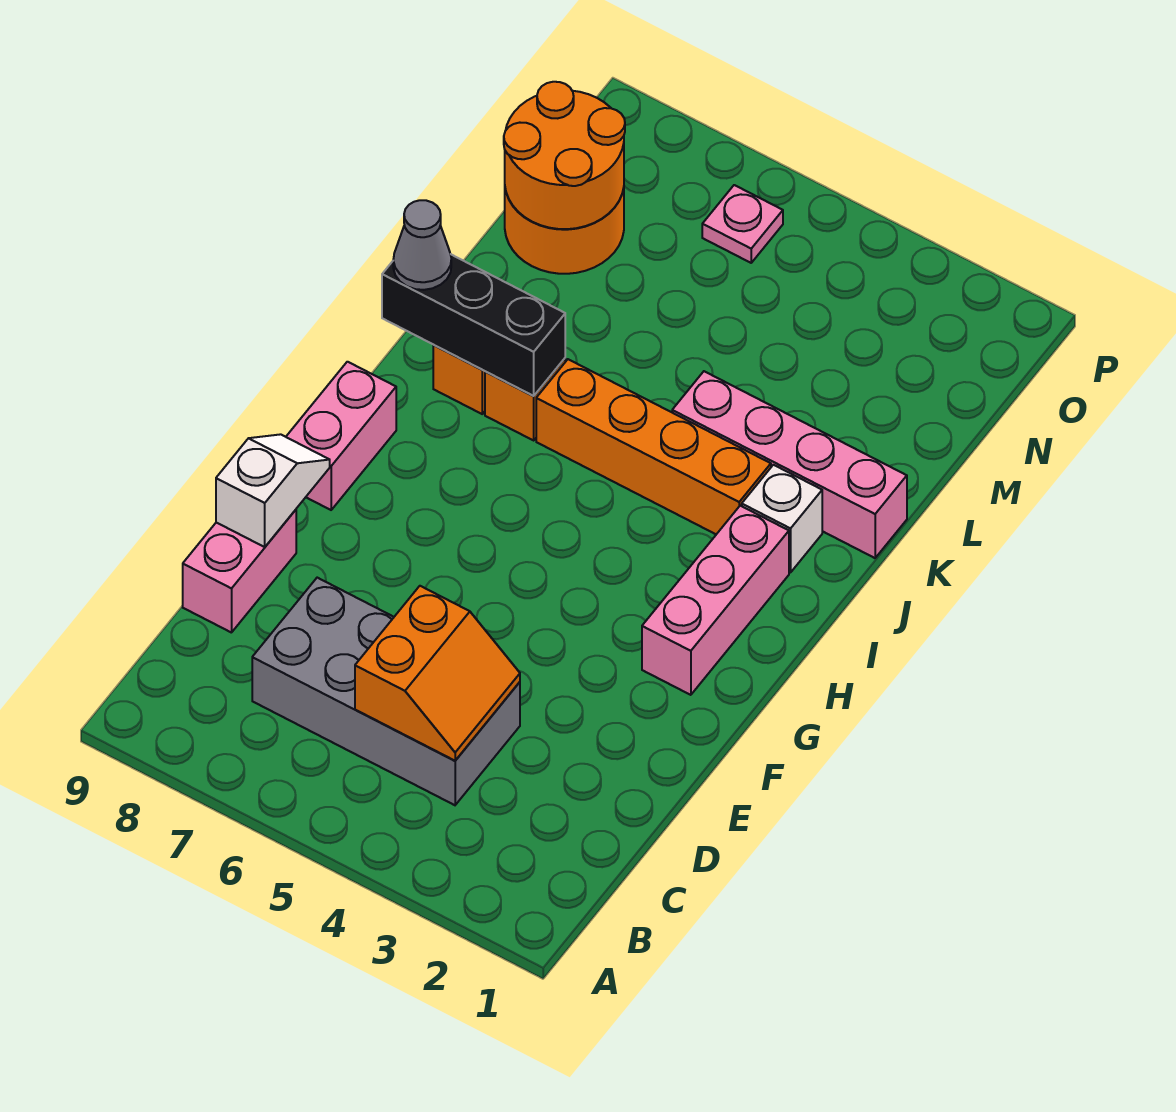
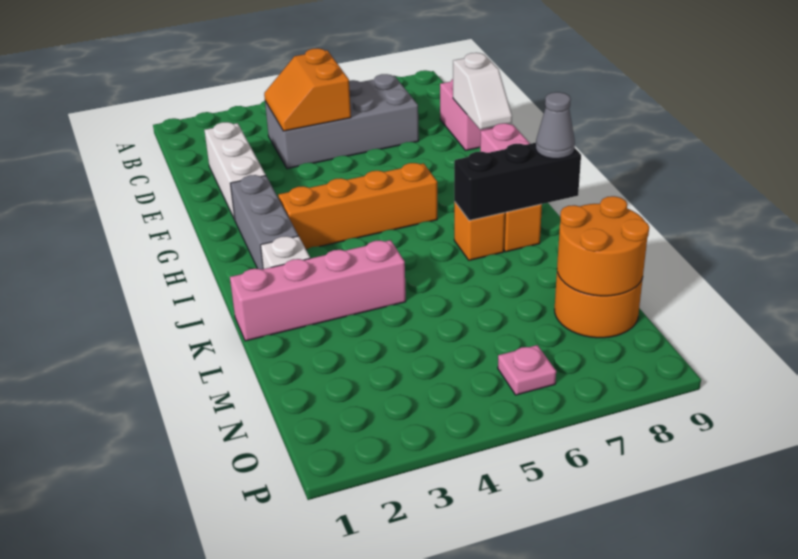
none -> white brick D2:F2 level 1
pink brick G2:I2 level 1 -> grey brick G2:I2 level 1
orange brick J3:J6 level 1 -> orange brick H3:H6 level 1

